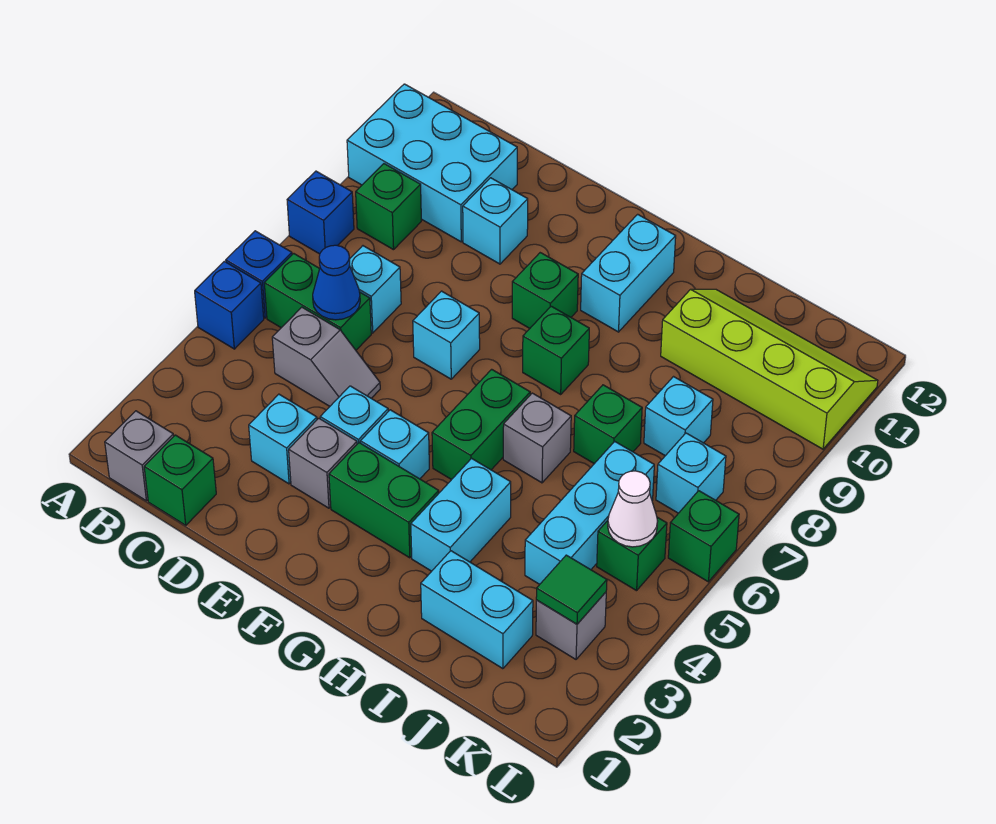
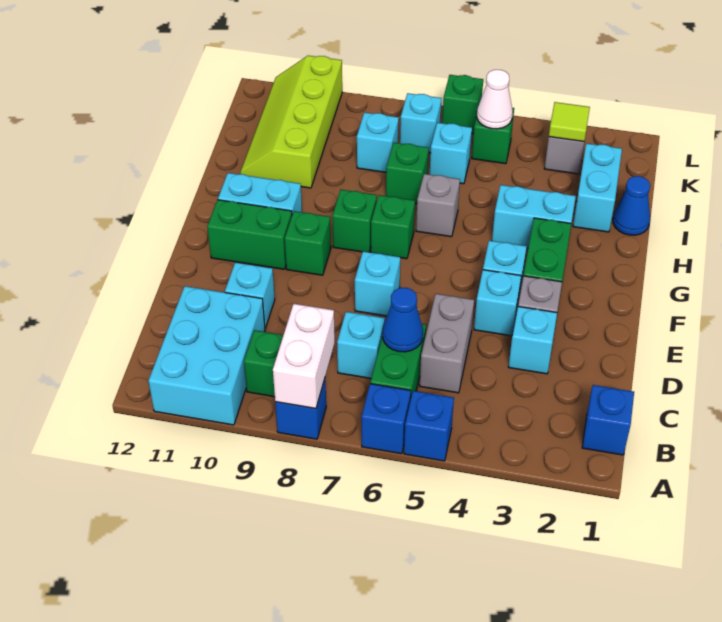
none -> white brick A8:B8 level 2
grey brick B1 level 1 -> blue brick B1 level 1
green brick C1 level 1 -> green brick G7 level 1
grey slope C5:D5 level 1 top C -> grey brick C5:D5 level 1
green brick G5:G6 level 1 -> green brick F10:F11 level 1
none -> blue cone I1 level 1
cyan brick J4:J6 level 1 -> cyan brick J6 level 1
green tile K3 level 2 -> lime tile K3 level 2

